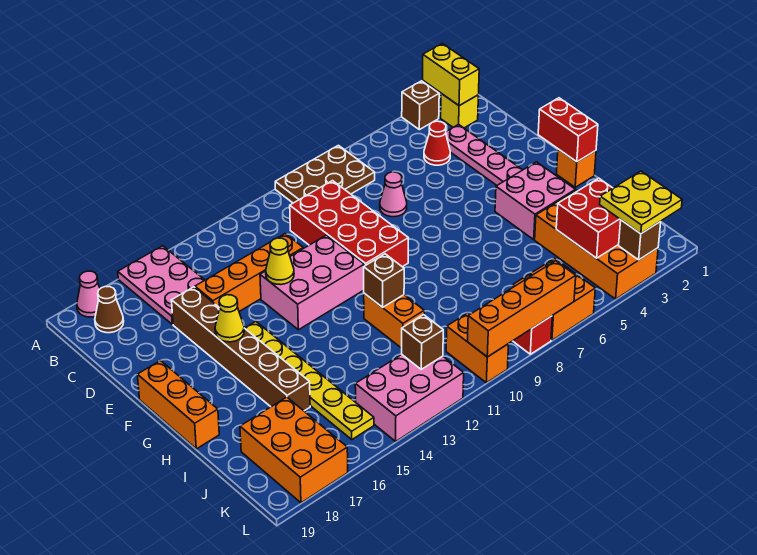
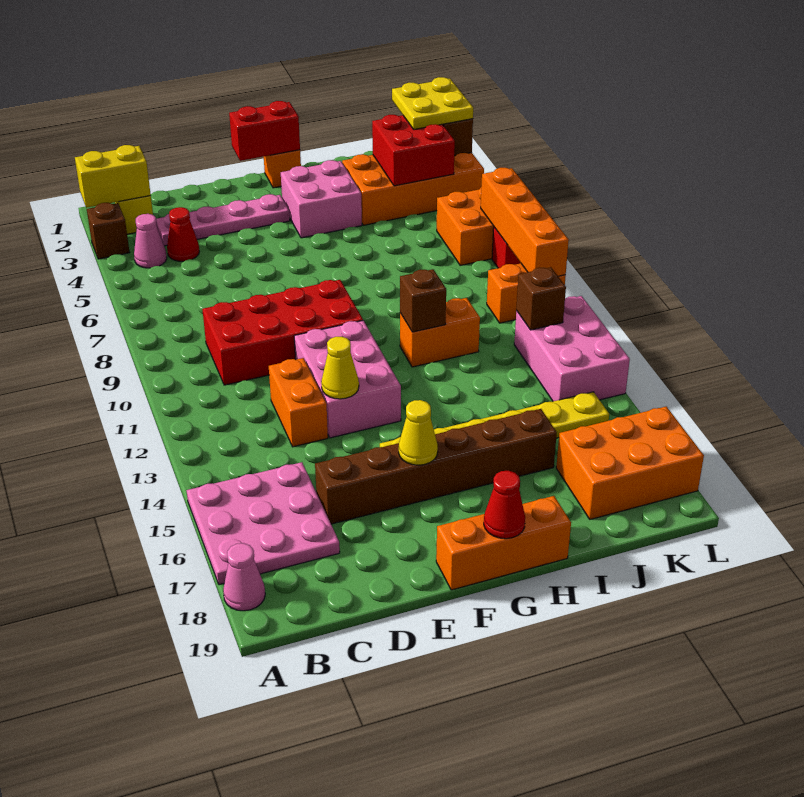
brown plate A7:B9 level 1 -> none
pink plate A15:C16 level 1 -> pink plate A15:C17 level 1
brown cone B18 level 1 -> none
pink cone D7 level 1 -> pink cone B4 level 1
orange brick D12:D15 level 1 -> orange brick D12:D13 level 1
none -> red cone G19 level 2

